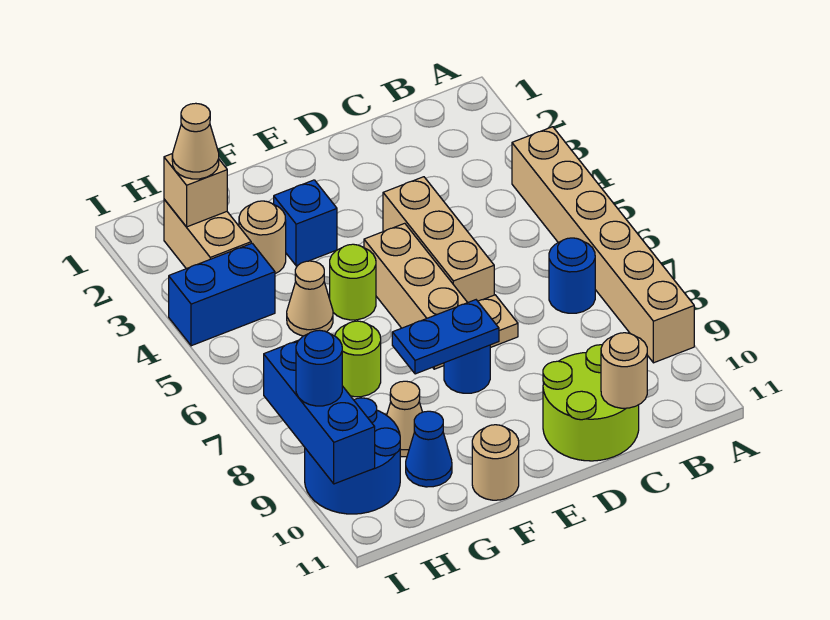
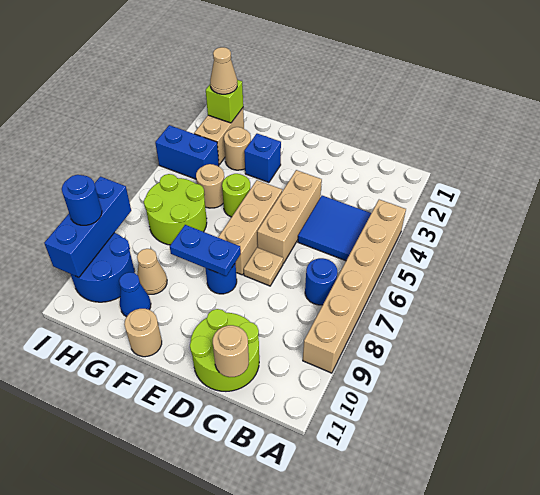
none -> blue tile B4:C5 level 1
tan cone G5 level 1 -> tan round brick G5 level 1
lime round brick G7 level 1 -> lime round brick G6:H7 level 1
tan brick H2 level 2 -> lime brick H2 level 2

